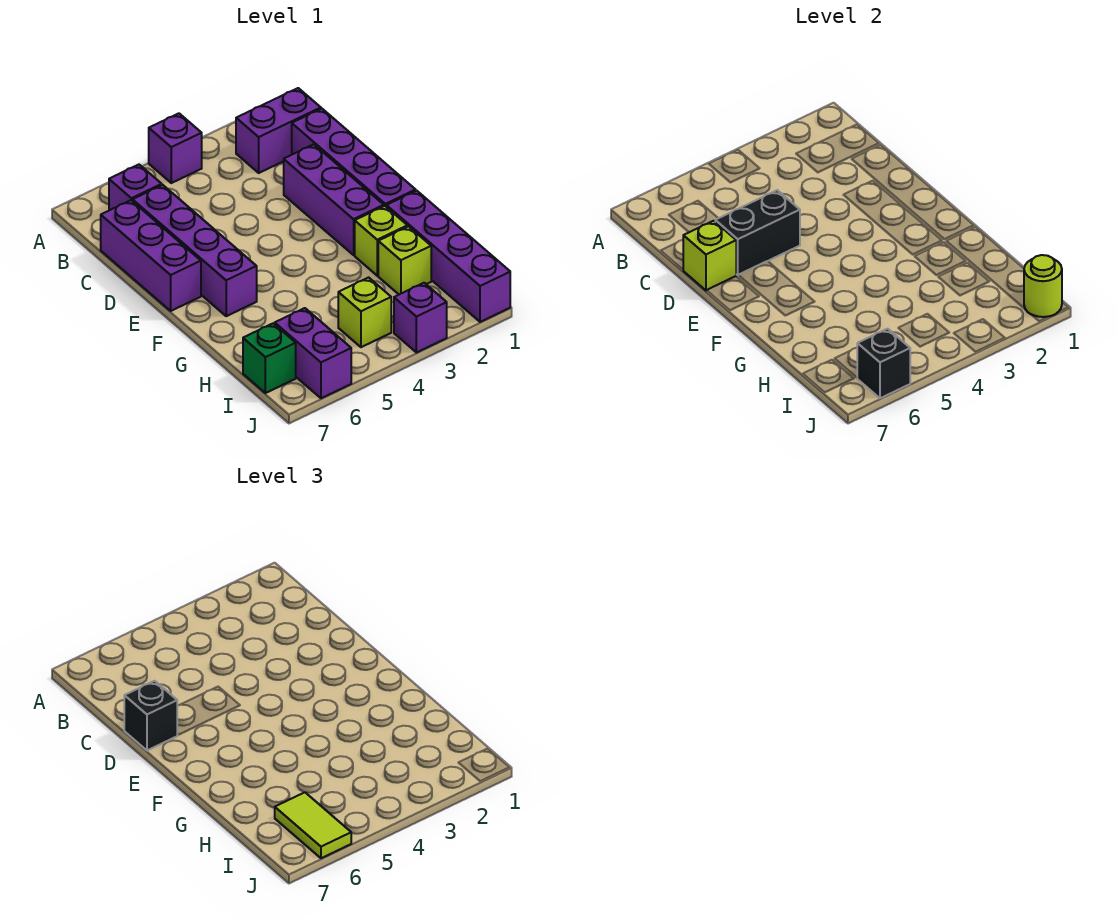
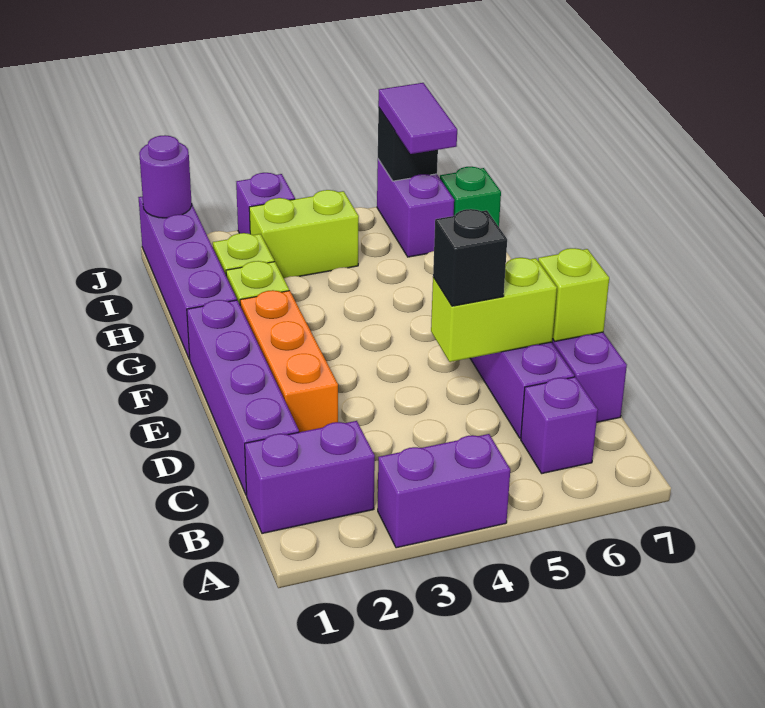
purple brick A4 level 1 -> purple brick A3:A4 level 1
purple brick D2:F2 level 1 -> orange brick D2:F2 level 1
black brick D5:D6 level 2 -> lime brick D5:D6 level 2
black brick D7 level 3 -> black brick D5 level 3
lime brick I4 level 1 -> lime brick I3:I4 level 1
lime tile I6:J6 level 3 -> purple tile I6:J6 level 3
lime round brick J1 level 2 -> purple round brick J1 level 2

